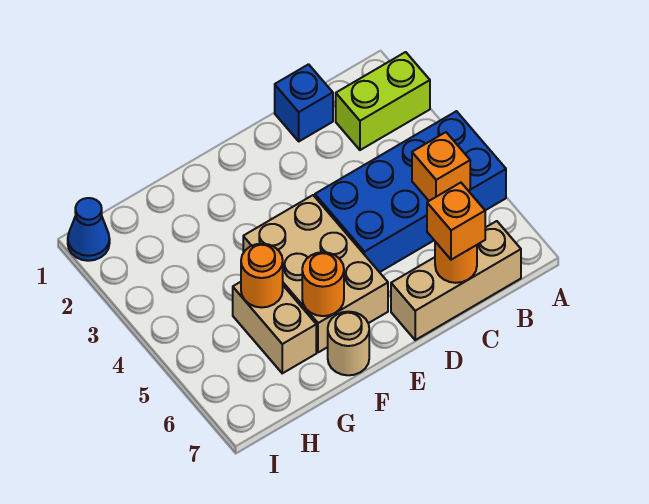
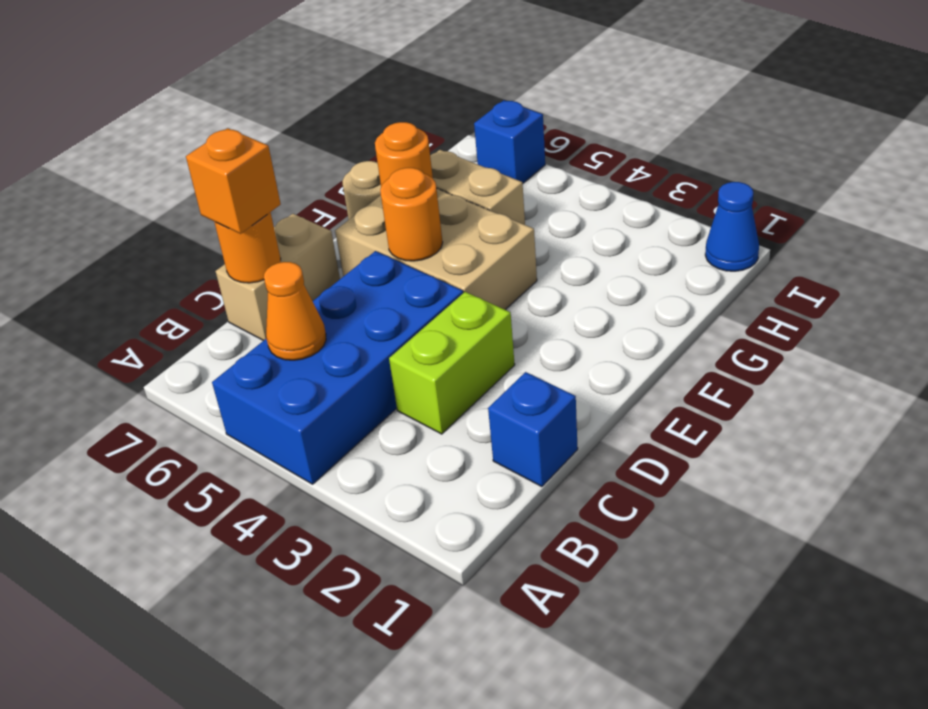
lime brick A2:B2 level 1 -> lime brick C3:D3 level 1
orange brick B5 level 2 -> orange cone B5 level 2
tan brick B7:D7 level 1 -> tan brick C7:D7 level 1
orange round brick G5 level 2 -> orange round brick E5 level 2
none -> blue brick I6 level 1

